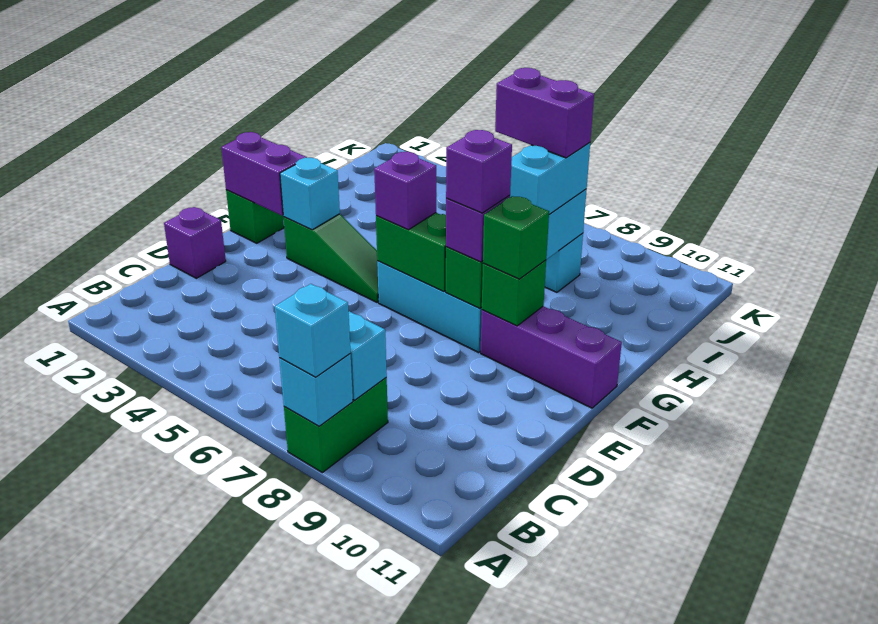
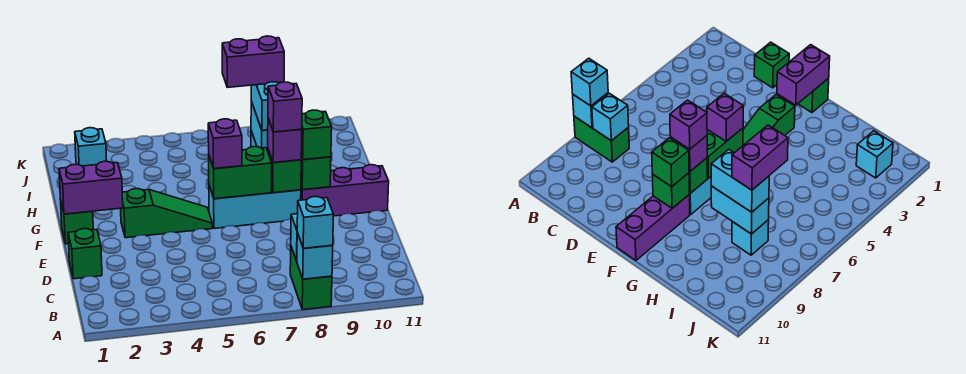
purple brick D1 level 1 -> green brick D1 level 1
cyan brick F3 level 2 -> cyan brick J2 level 1

